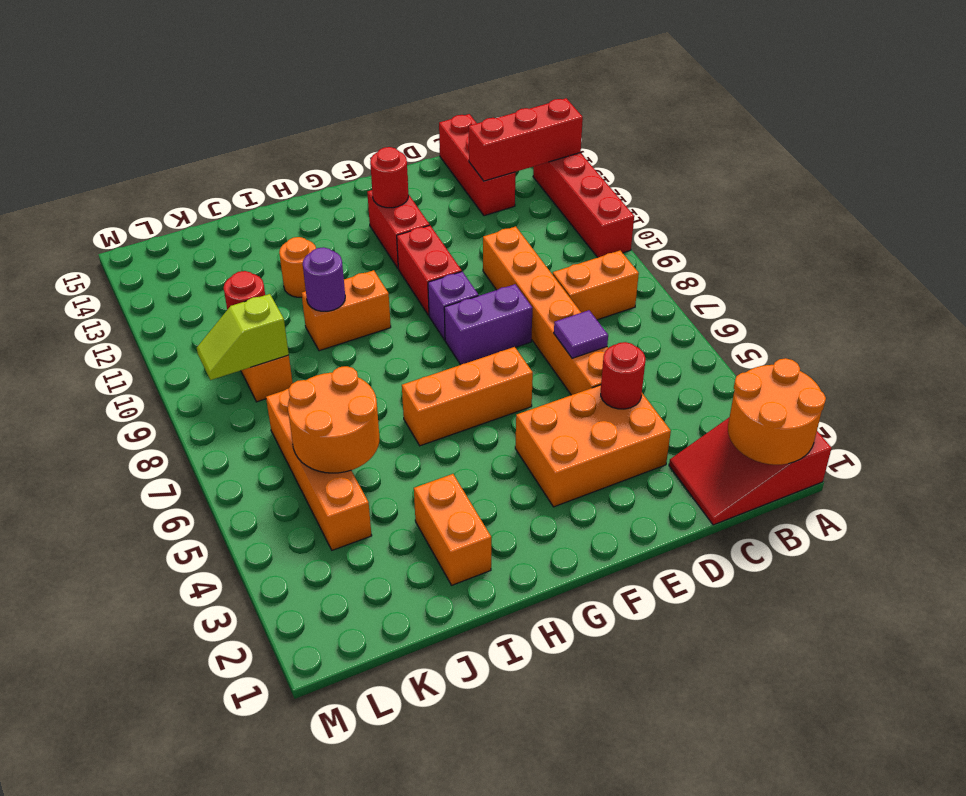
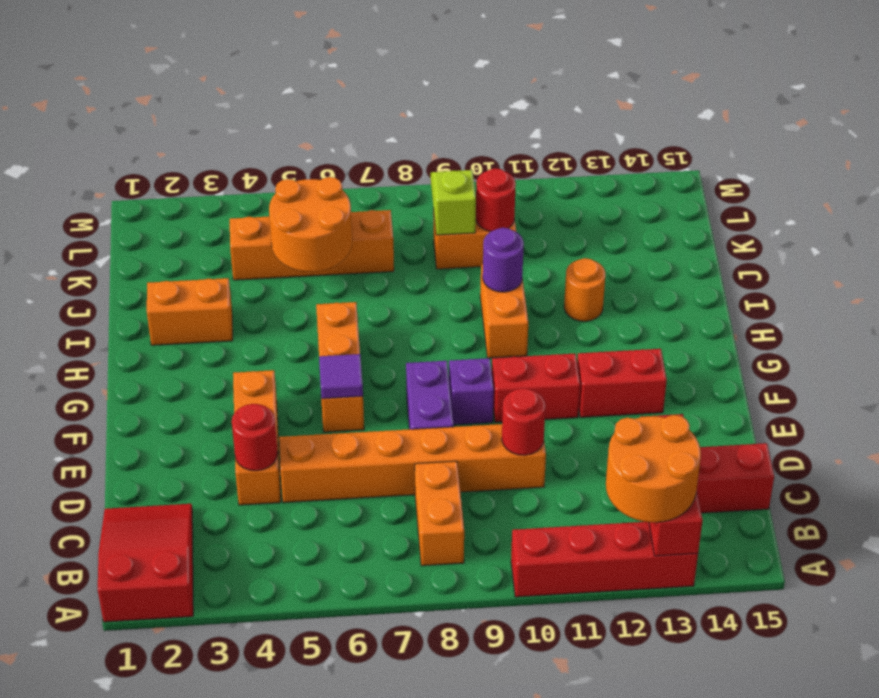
orange round brick A1:B2 level 2 -> orange round brick A12:B13 level 3
orange brick D3:F4 level 1 -> orange brick D4:F4 level 1
purple tile D6 level 2 -> purple tile F6 level 2
red round brick F13 level 2 -> red round brick D10 level 2

